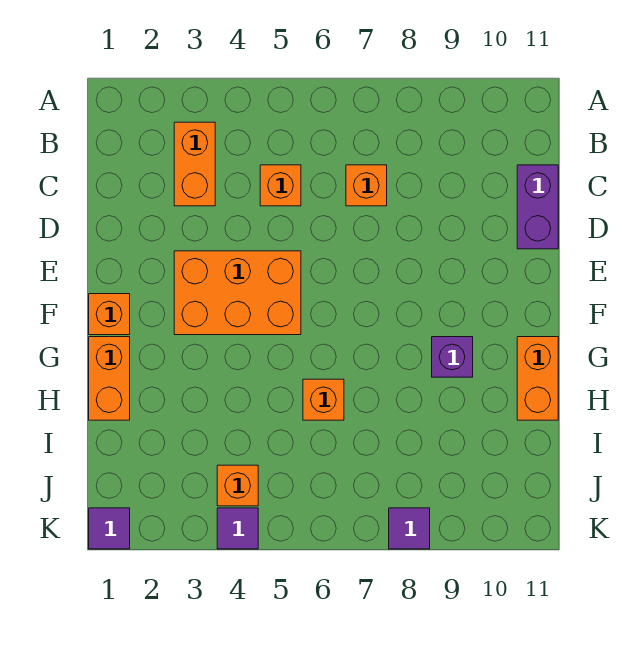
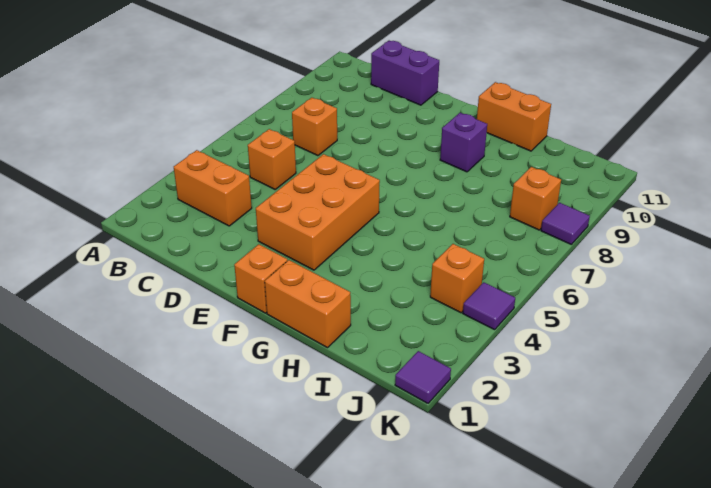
orange brick H6 level 1 -> orange brick J8 level 1

